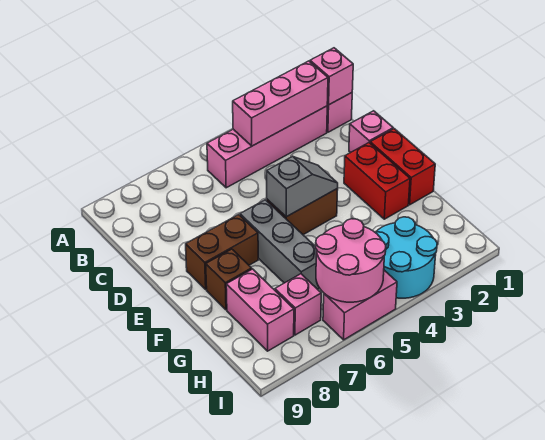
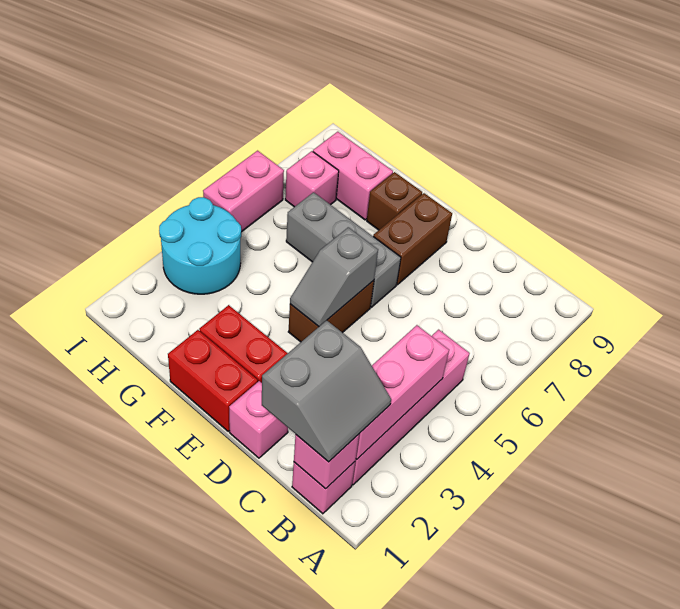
none -> grey slope B1:C2 level 3 top C
pink round brick H5:I6 level 2 -> none

